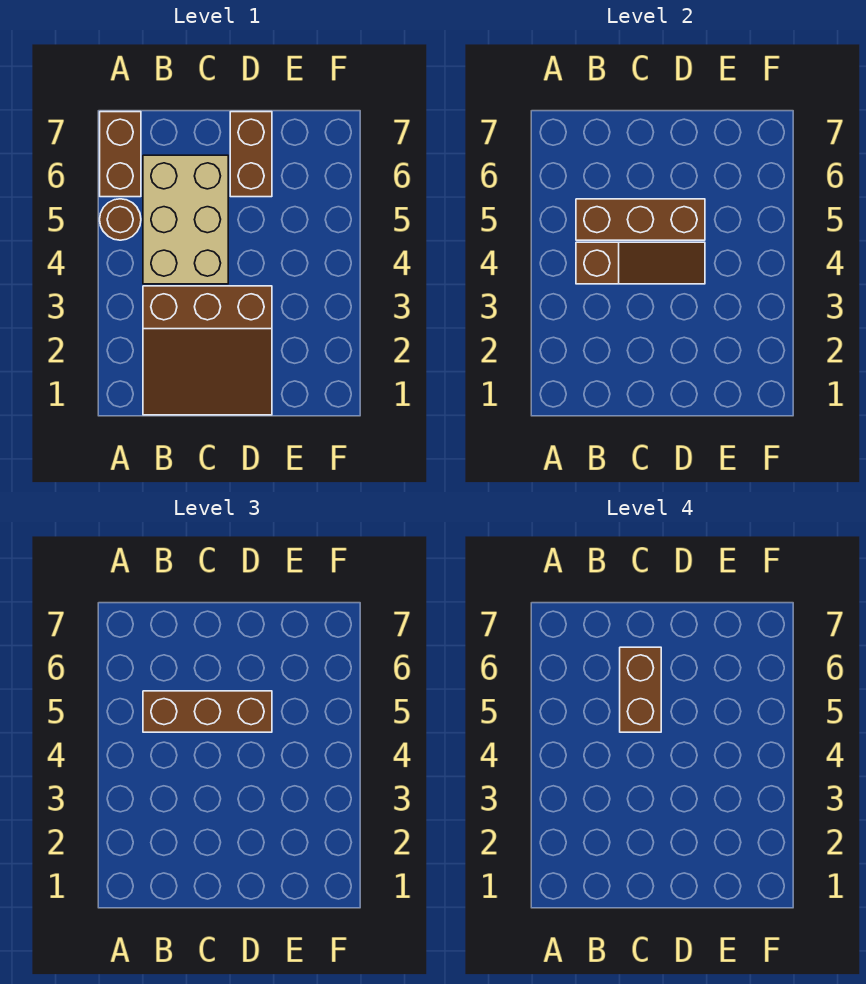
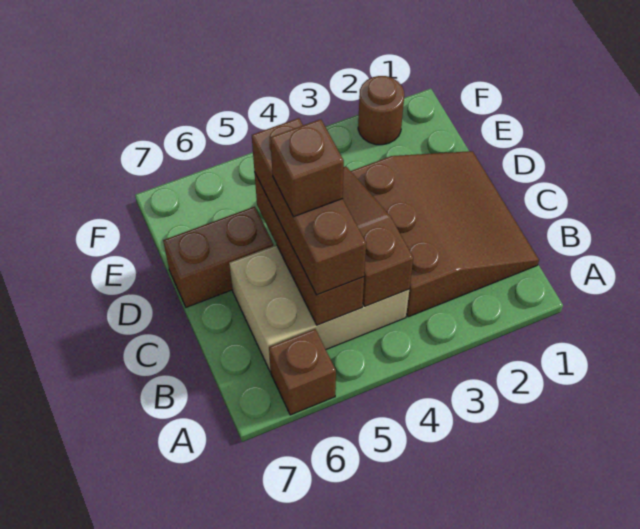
brown round brick A5 level 1 -> brown round brick F2 level 1
brown brick A6:A7 level 1 -> brown brick A6 level 1
brown brick C5:C6 level 4 -> brown brick C5 level 4

